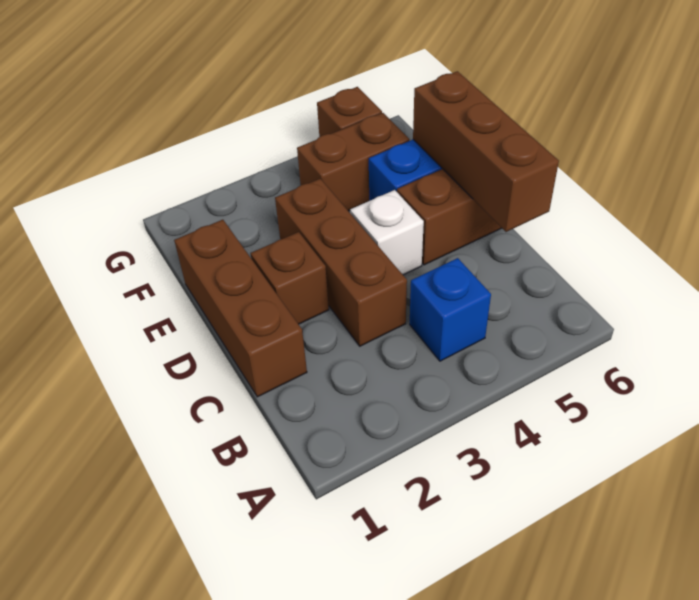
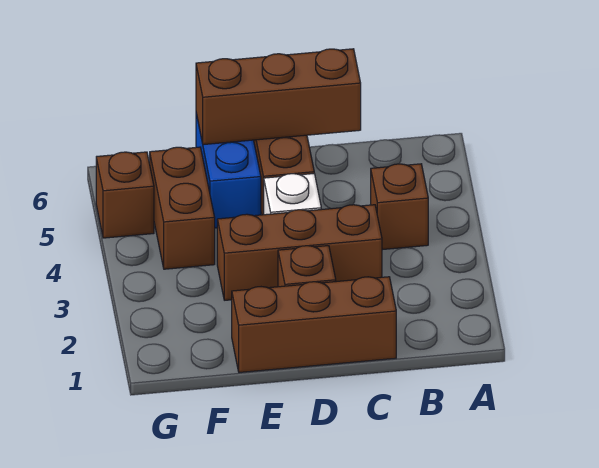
blue brick B4 level 1 -> brown brick B4 level 1

